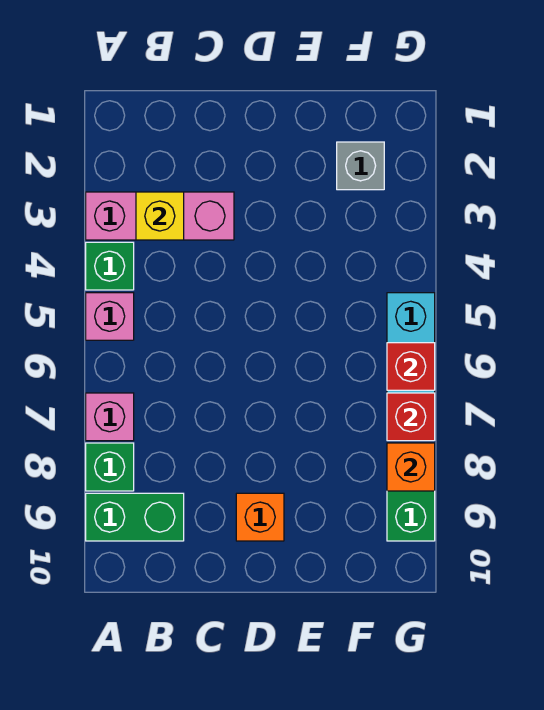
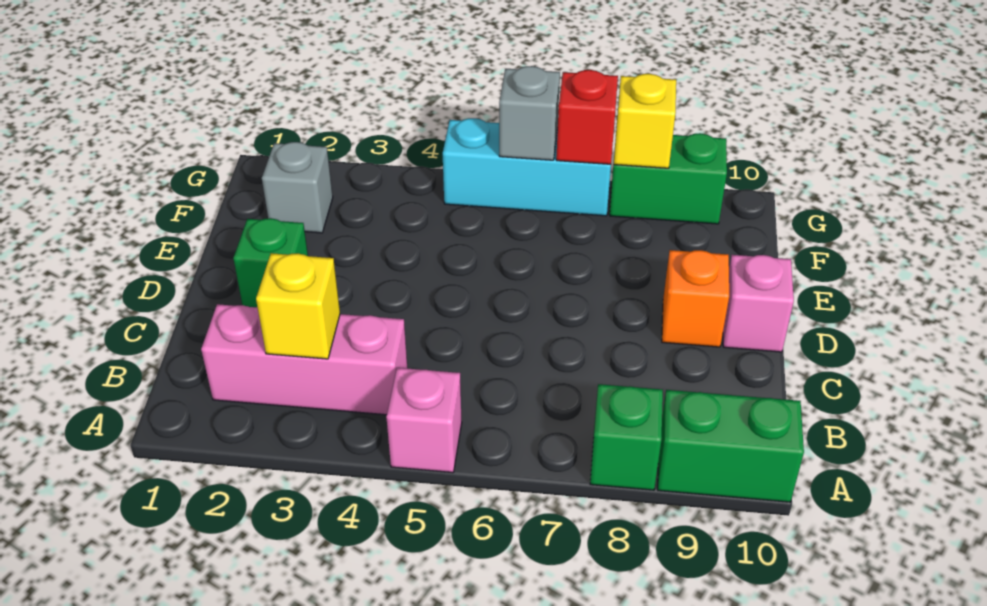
pink brick A3:C3 level 1 -> pink brick B2:B4 level 1
green brick A4 level 1 -> green brick D2 level 1
pink brick A7 level 1 -> pink brick D10 level 1
green brick A9:B9 level 1 -> green brick A9:A10 level 1
red brick G6 level 2 -> grey brick G6 level 2
orange brick G8 level 2 -> yellow brick G8 level 2

